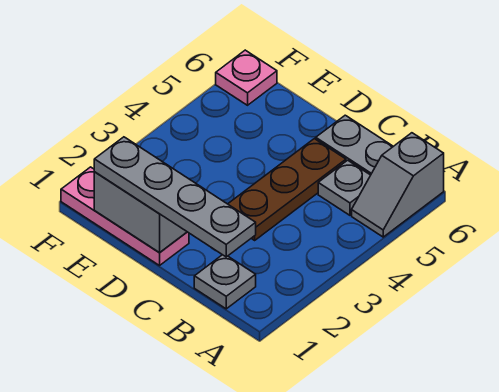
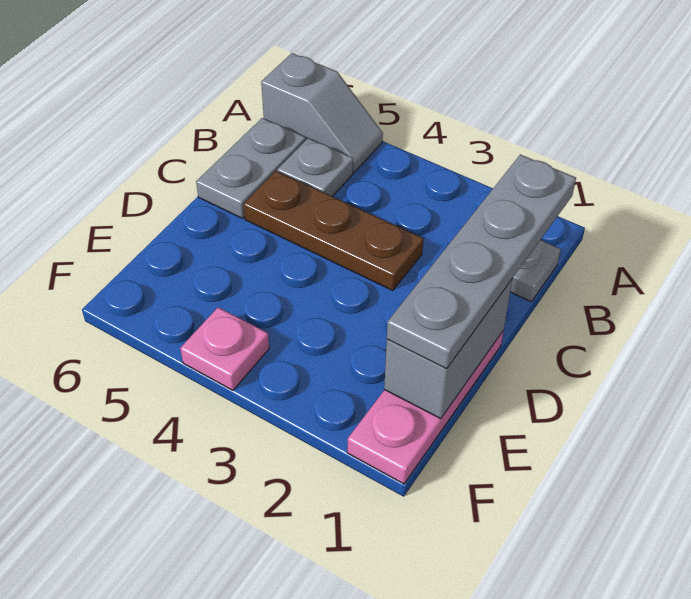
pink plate F6 level 1 -> pink plate F4 level 1

